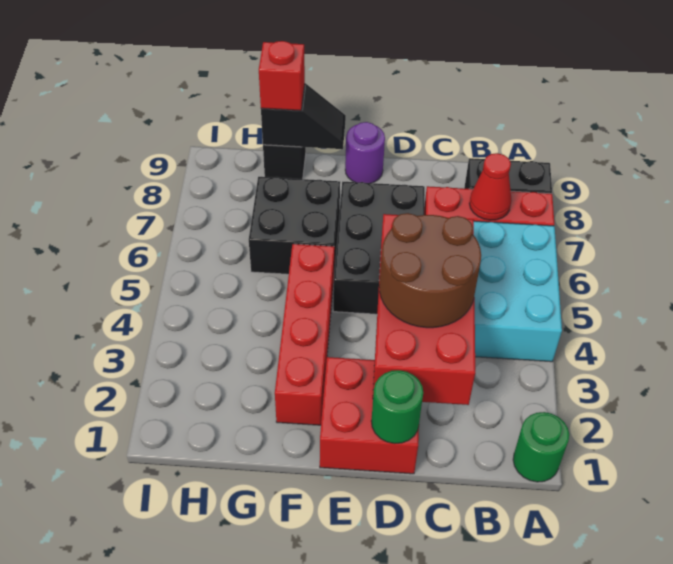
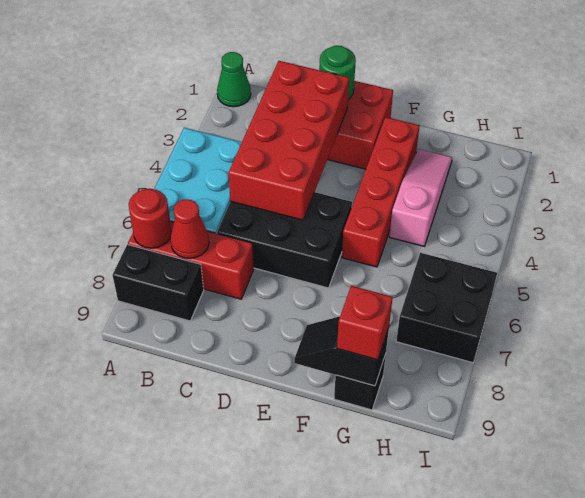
green round brick A1 level 1 -> green cone A1 level 1
none -> red round brick A7 level 2
brown round brick C3:D4 level 3 -> none
black brick D5:E7 level 1 -> black brick C5:E6 level 1
purple round brick E9 level 1 -> none
black brick F6:G7 level 1 -> black brick H6:I7 level 1
none -> pink slope G2:G4 level 1 top 4

